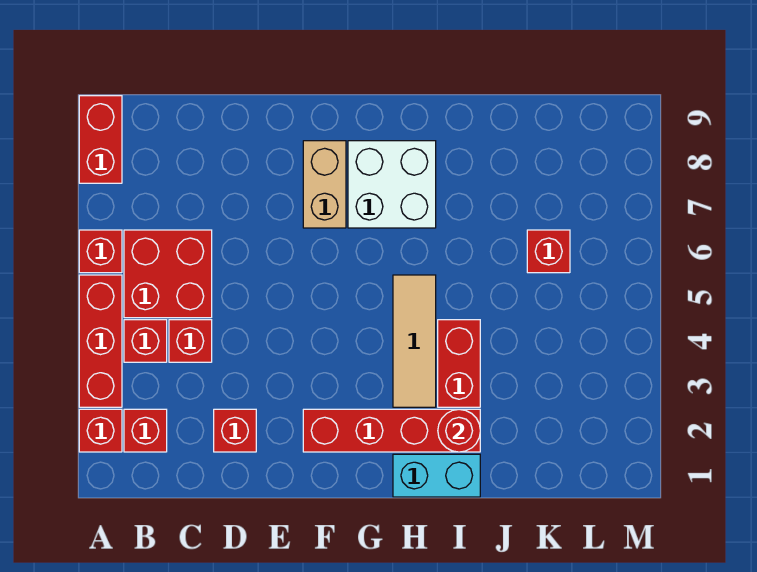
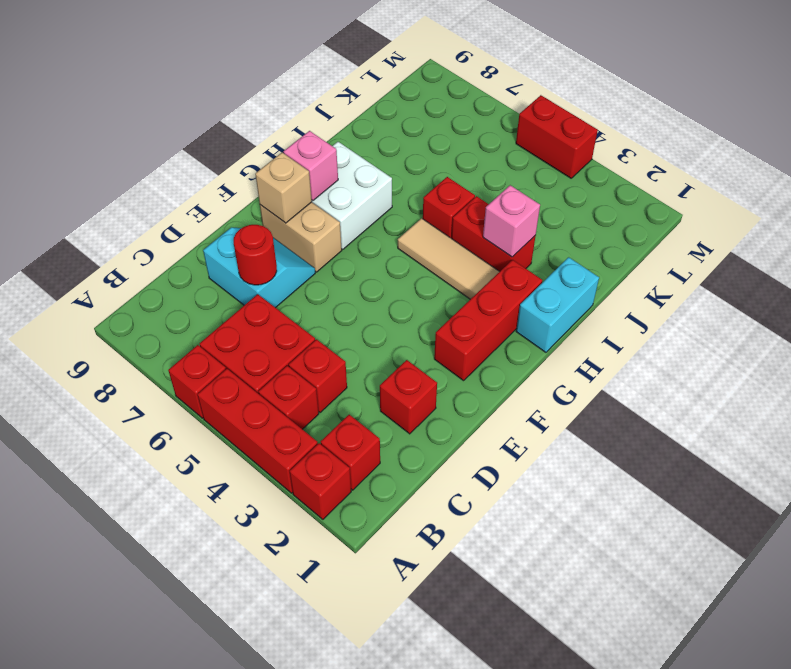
red brick A8:A9 level 1 -> red brick M4:M5 level 1
none -> cyan slope D7:E8 level 1 top D
red brick F2:I2 level 1 -> red brick F2:H2 level 1
none -> tan brick F8 level 2
none -> pink brick G8 level 2
red round brick I2 level 2 -> red round brick D7 level 2
none -> pink brick I3 level 2
red brick K6 level 1 -> red brick I5 level 1

